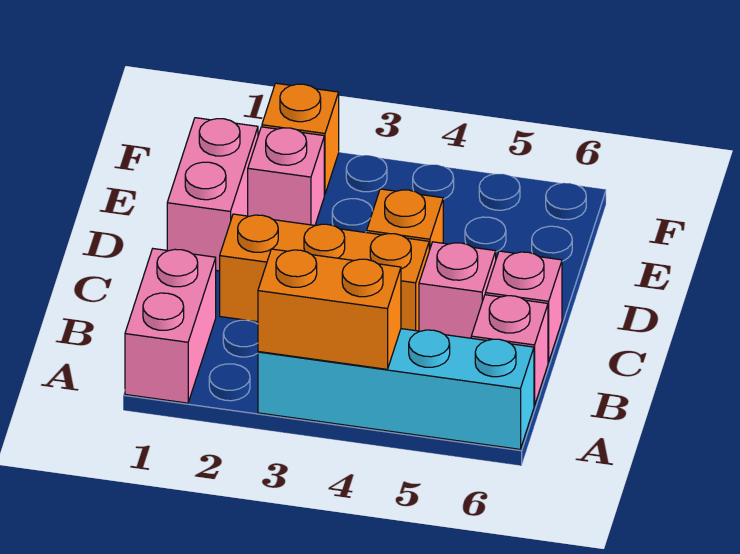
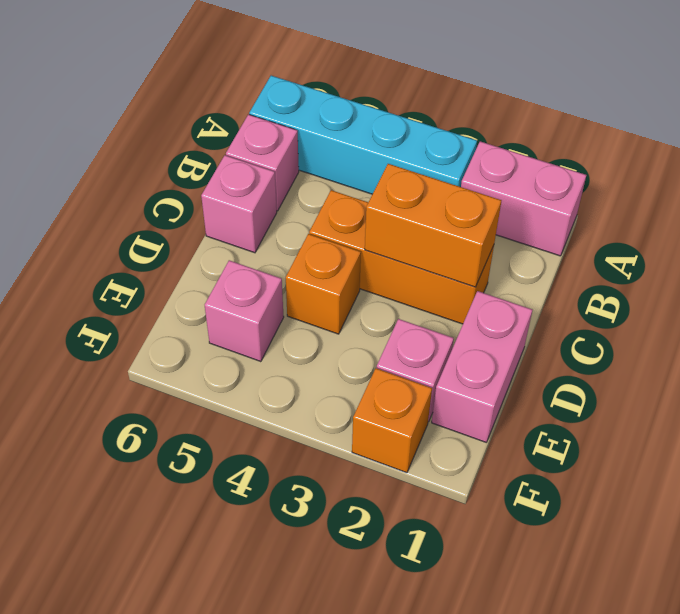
pink brick A1:B1 level 1 -> pink brick A1:A2 level 1
orange brick A3:A4 level 2 -> orange brick C2:C3 level 2
pink brick C5 level 1 -> pink brick E5 level 1

